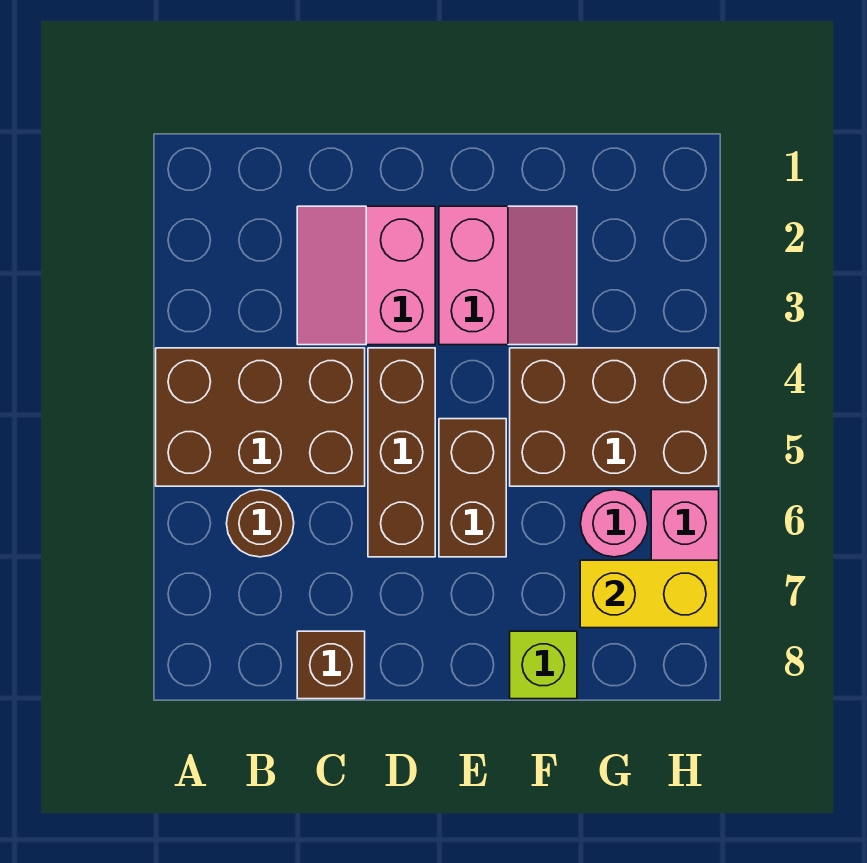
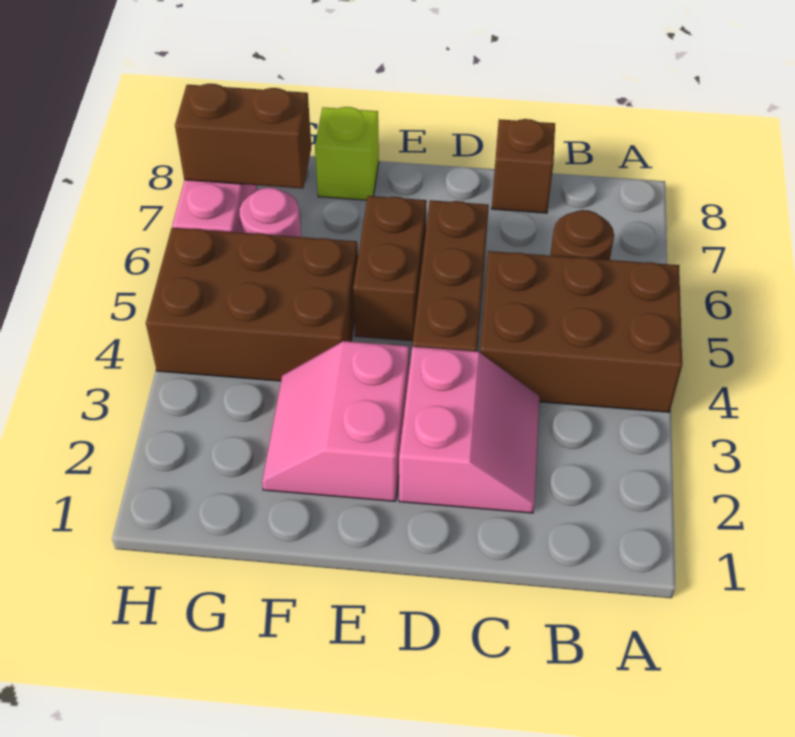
yellow brick G7:H7 level 2 -> brown brick G7:H7 level 2

